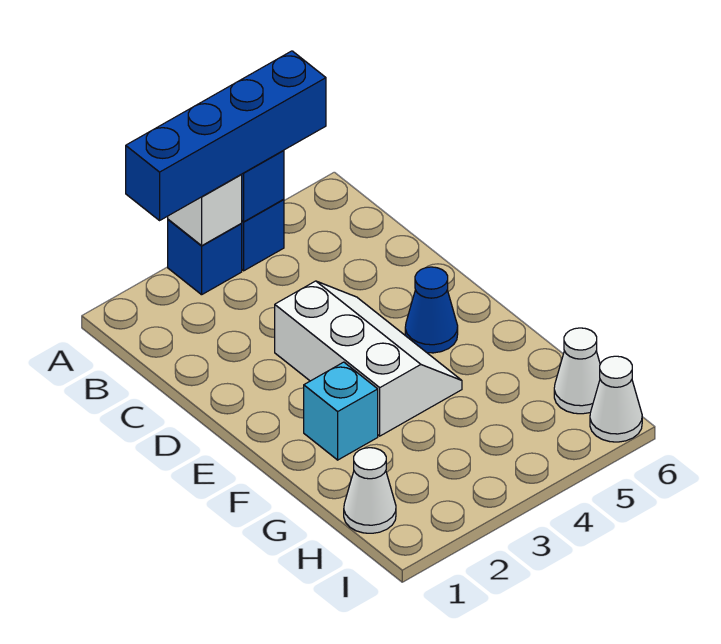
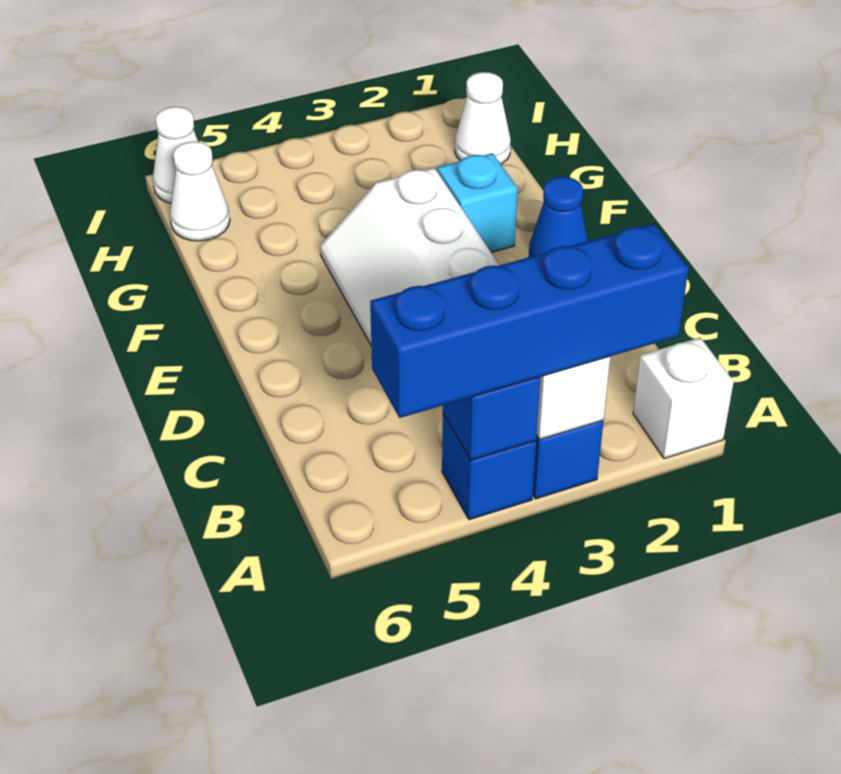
none -> white brick A1 level 1
blue cone E5 level 1 -> blue cone E1 level 1

